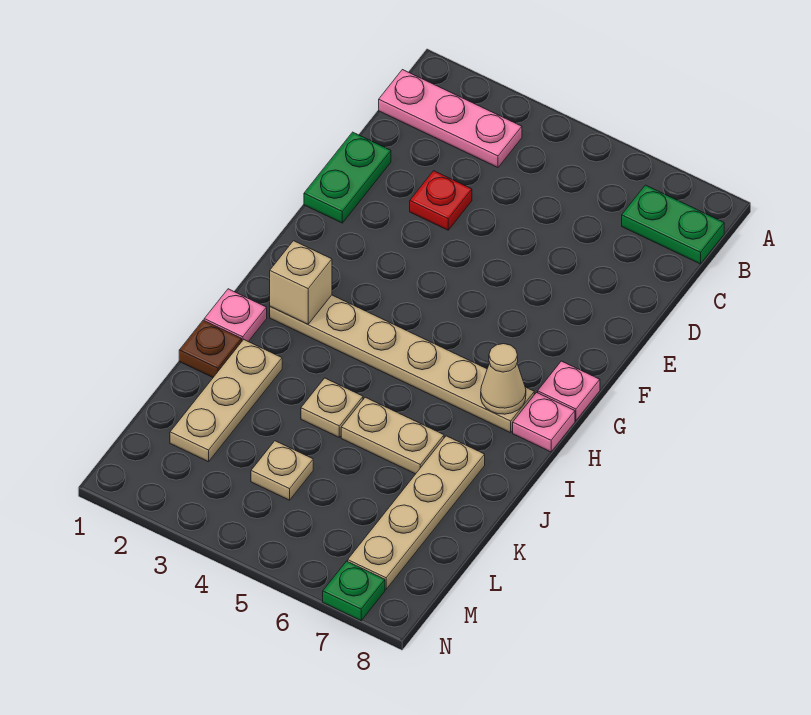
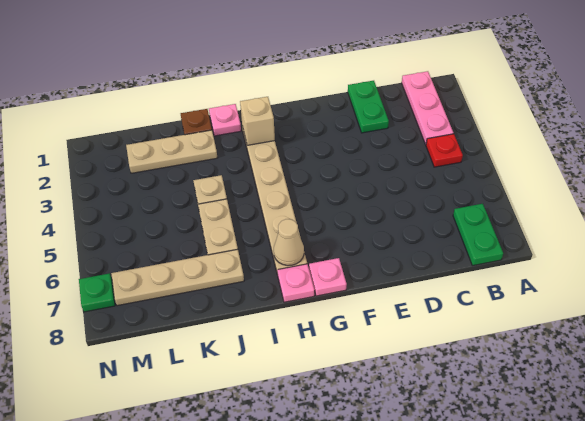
green plate D1:E1 level 1 -> green plate D1:D2 level 1
red plate D3 level 1 -> red plate B4 level 1
tan plate L4 level 1 -> none

